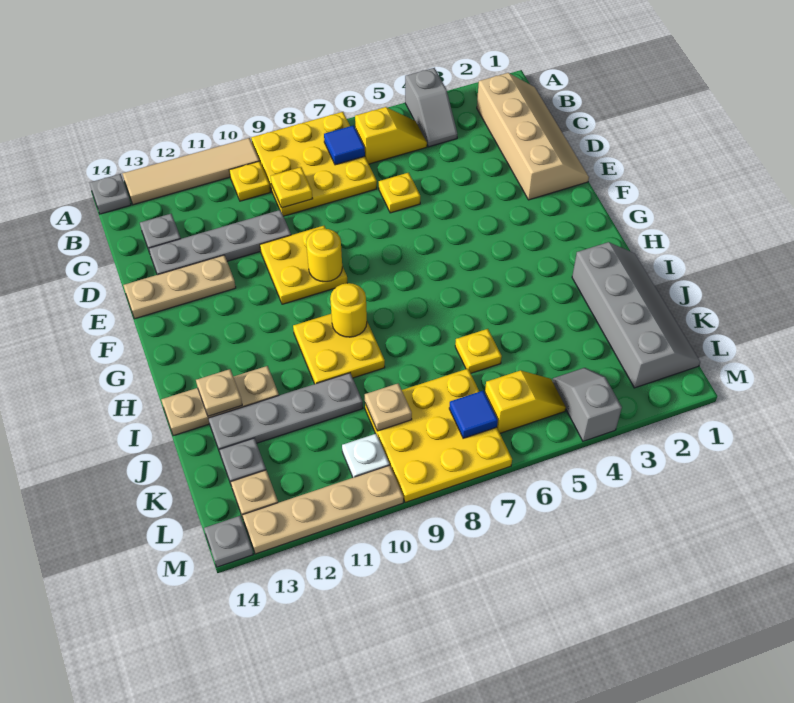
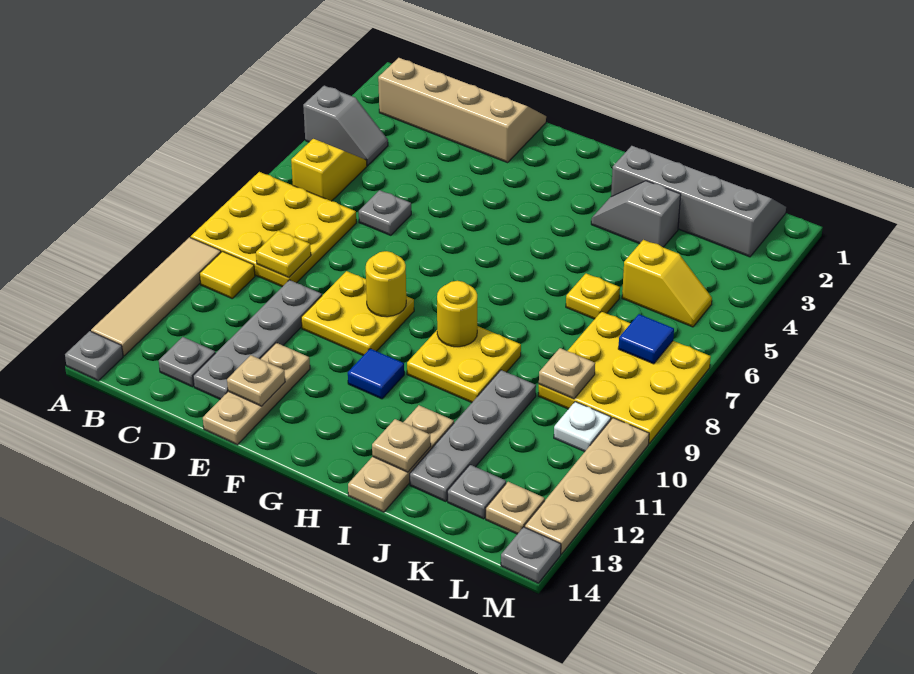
blue tile B7 level 2 -> blue tile G11 level 1
yellow plate B10 level 1 -> yellow tile B10 level 1
yellow plate D6 level 1 -> grey plate D6 level 1
none -> tan plate E13 level 2
grey slope L4:M4 level 1 top M -> grey slope I3:J3 level 1 top J
yellow slope L5:L6 level 1 top 6 -> yellow slope K5:L5 level 1 top K

